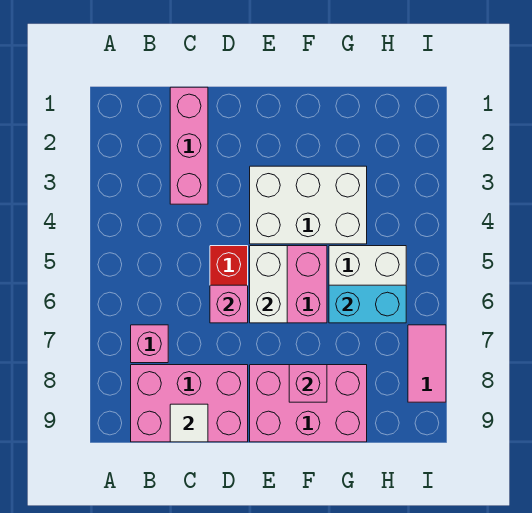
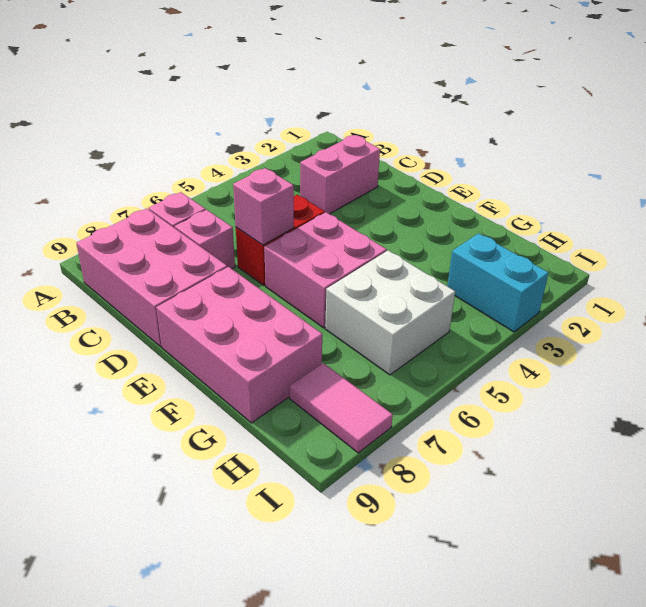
pink brick C1:C3 level 1 -> pink brick C2:C3 level 1
white tile C9 level 2 -> none
white brick E3:G4 level 1 -> none
white brick E5:E6 level 2 -> none
pink brick F8 level 2 -> pink brick C7 level 1
cyan brick G6:H6 level 2 -> cyan brick H3:I3 level 1
pink tile I7:I8 level 1 -> pink tile H8:I8 level 1

